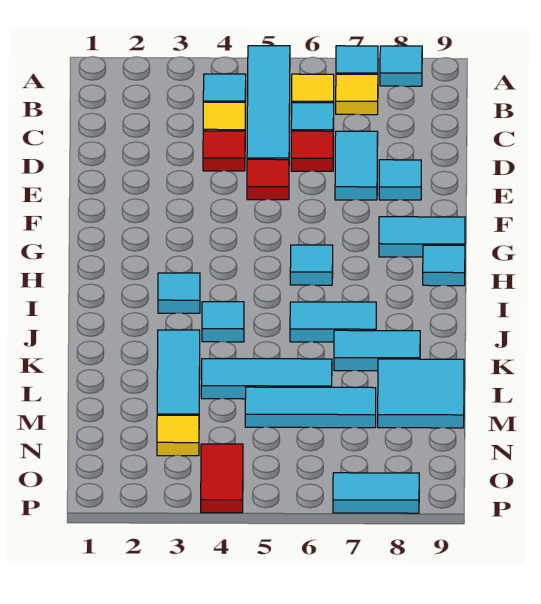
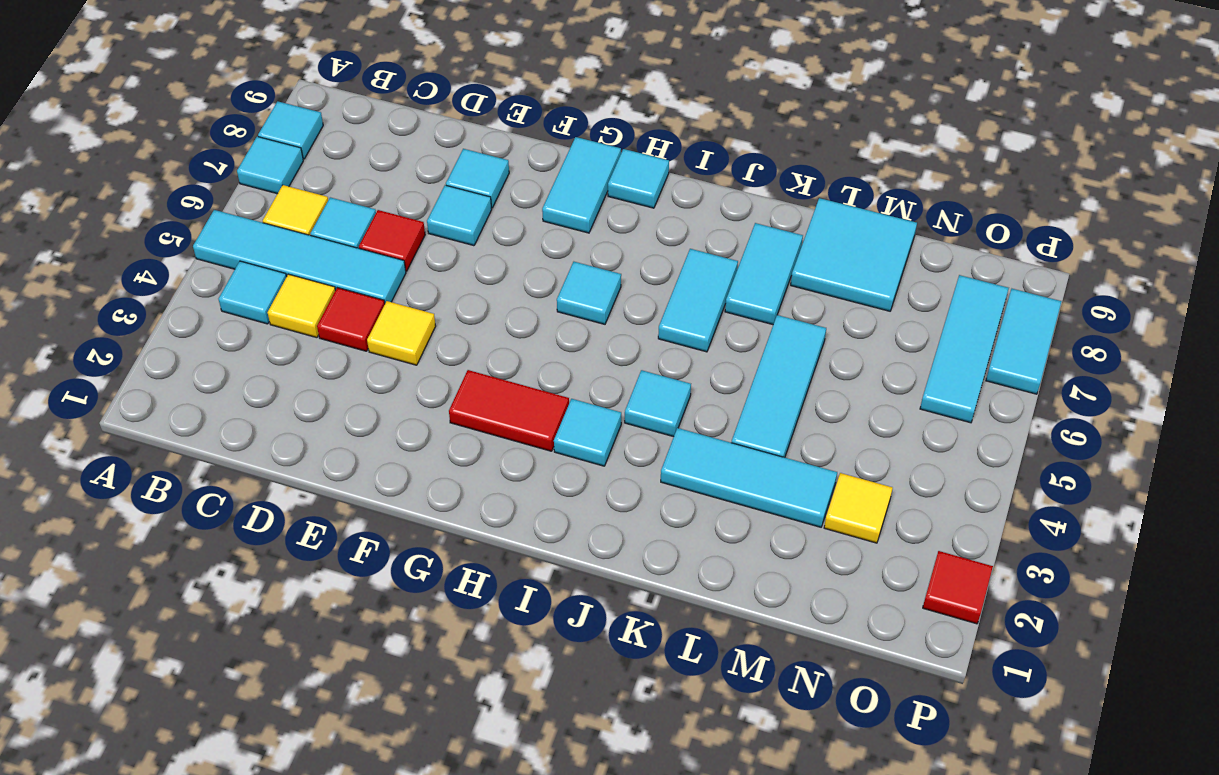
yellow tile B7 level 1 -> yellow tile E4 level 1
cyan tile D7:E7 level 1 -> cyan tile E7 level 1
red tile E5 level 1 -> red tile P2 level 1
cyan tile M5:M7 level 1 -> cyan tile O6:O8 level 1
red tile O4:P4 level 1 -> red tile G3:H3 level 1

